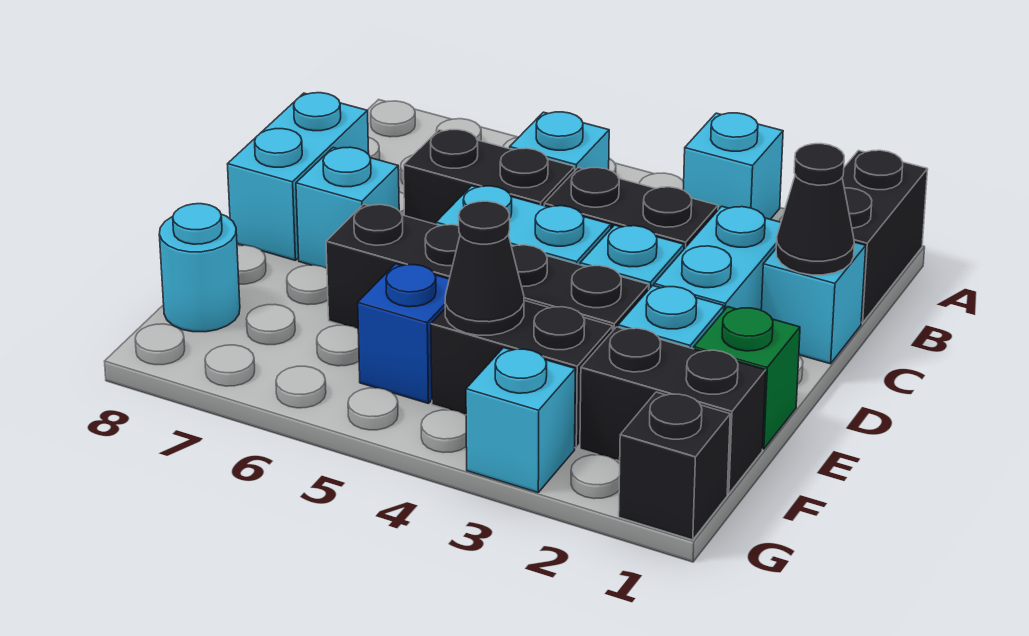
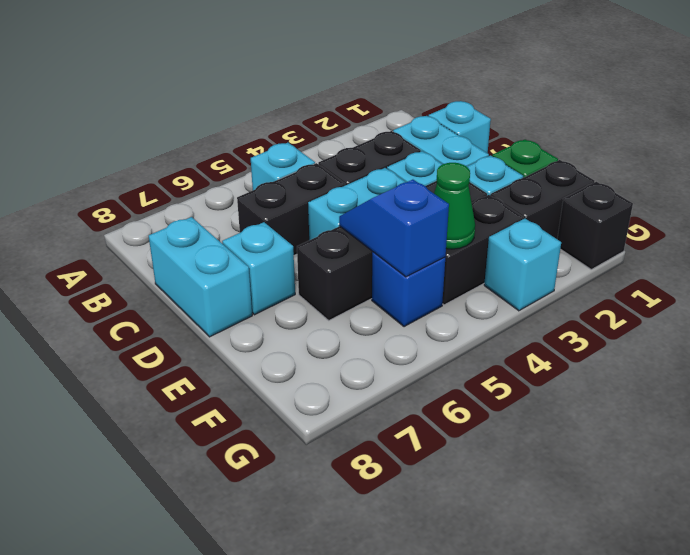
black brick A1:B1 level 1 -> none
cyan brick A3 level 1 -> none
black cone C1 level 2 -> none
none -> blue slope E5:F5 level 2 top F
black cone F4 level 2 -> green cone F4 level 2
cyan round brick F8 level 1 -> none

